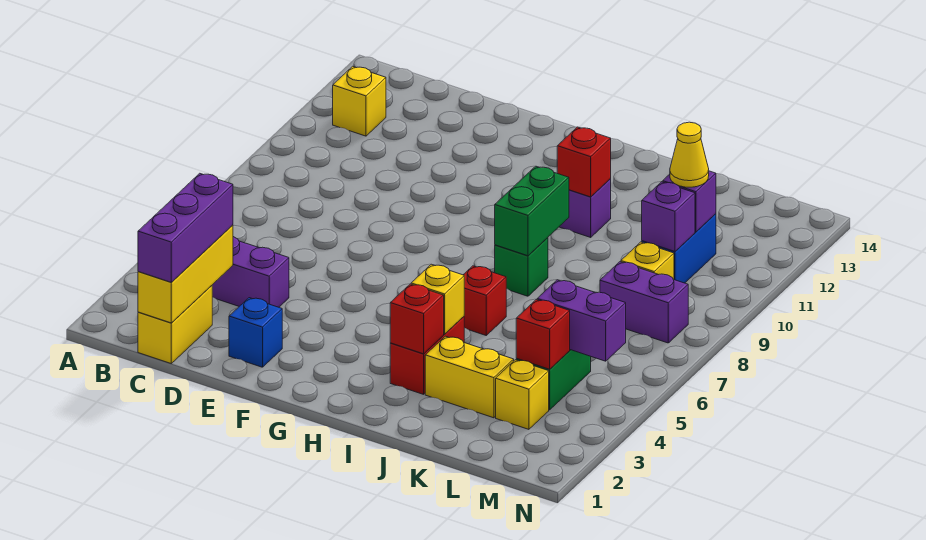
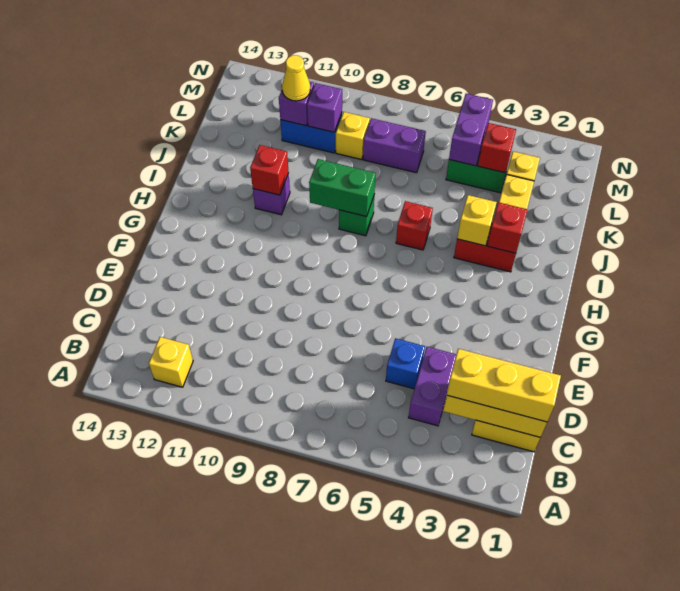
purple brick C1:C3 level 3 -> yellow brick C1:C3 level 3
blue brick E2 level 1 -> blue brick D5 level 1
purple brick L8:M8 level 1 -> purple brick L7:L8 level 1

